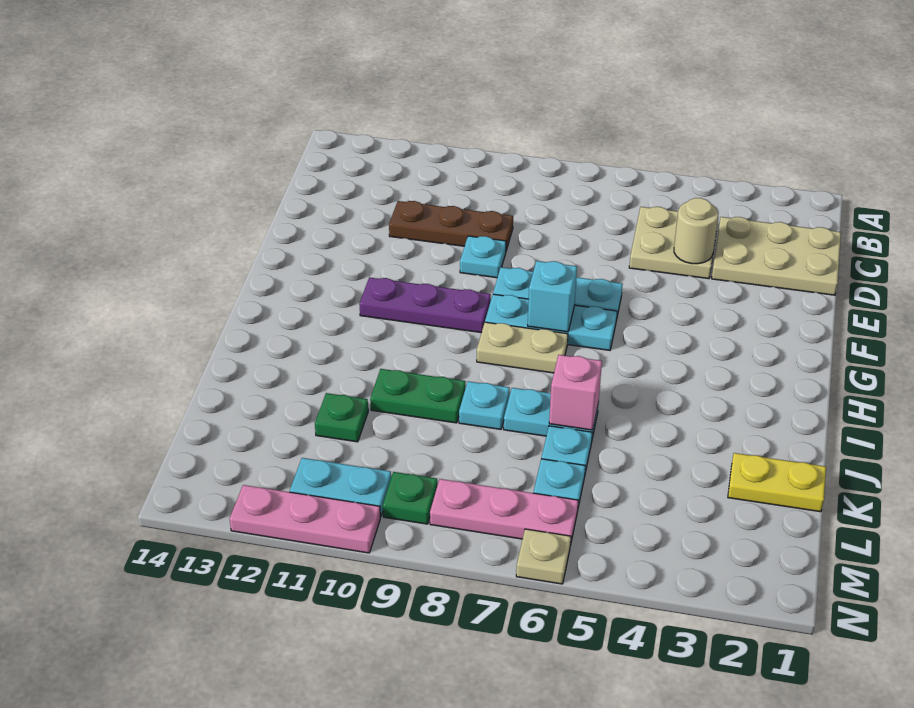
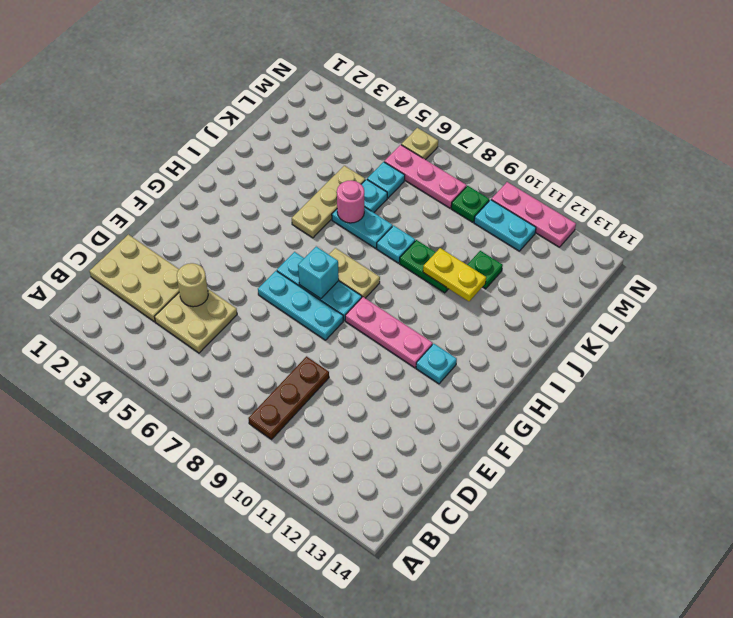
brown plate D9:D11 level 1 -> brown plate B9:D9 level 1
cyan plate E9 level 1 -> cyan plate G12 level 1
purple plate G9:G11 level 1 -> pink plate G9:G11 level 1
none -> tan plate I5:K5 level 1
pink brick J6 level 2 -> pink round brick J6 level 2
yellow plate K1:K2 level 1 -> yellow plate J10:J11 level 2

